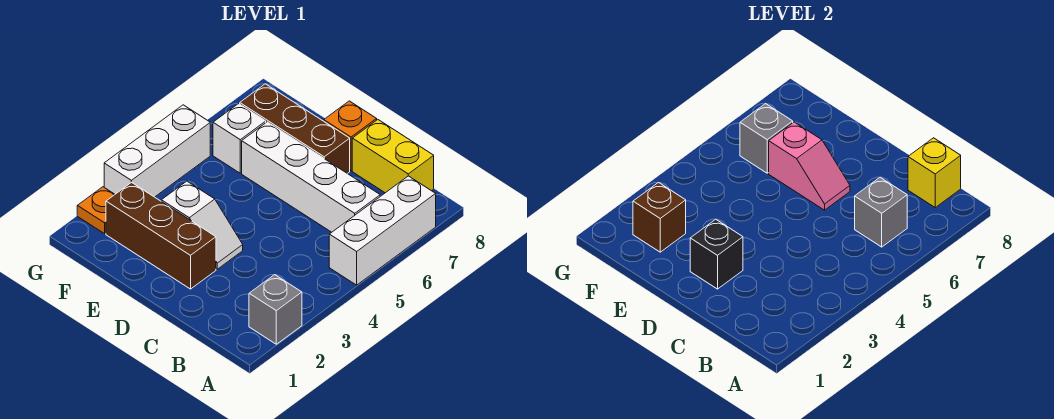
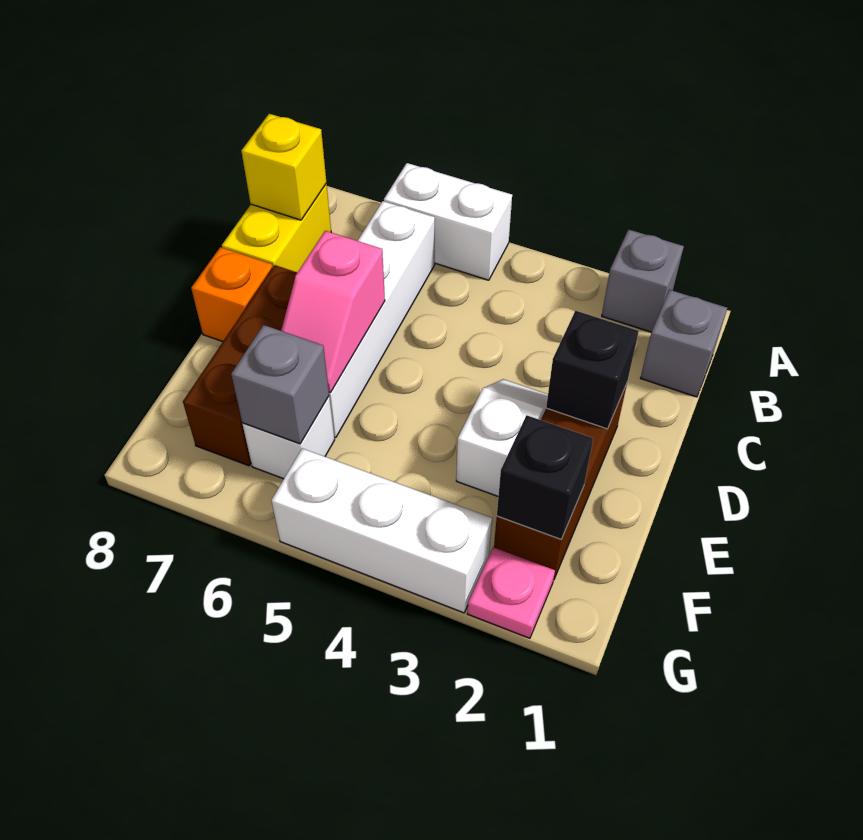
white brick A5:A7 level 1 -> white brick A5:A6 level 1
grey brick B6 level 2 -> grey brick B1 level 1
pink slope D6:E6 level 2 top E -> pink slope D6:E6 level 2 top D
brown brick F2 level 2 -> black brick F2 level 2
orange plate G2 level 1 -> pink plate G2 level 1

